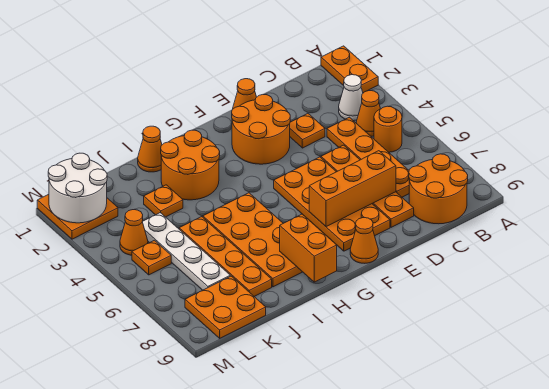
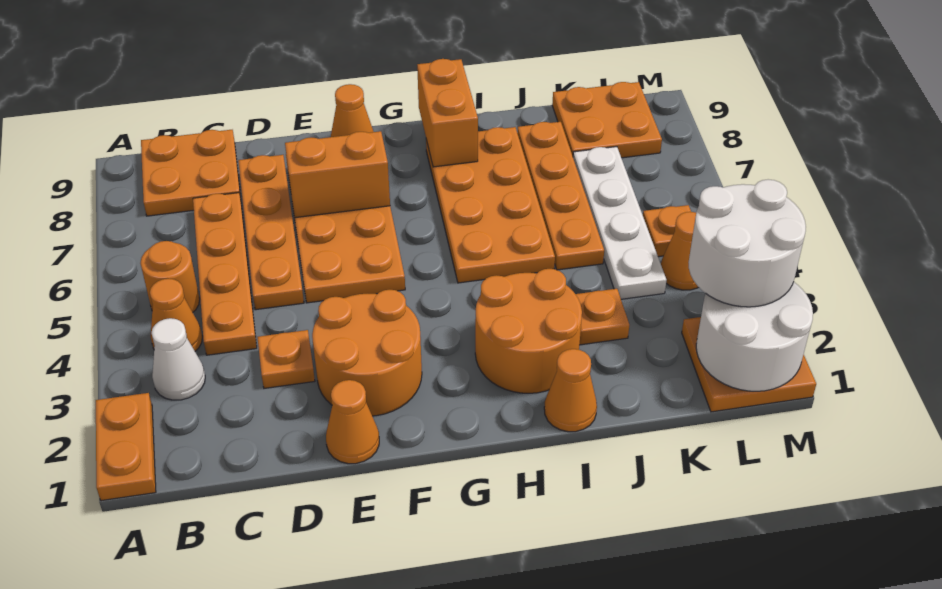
orange round brick B8:C9 level 1 -> orange plate B8:C9 level 1
orange brick D7:F7 level 2 -> orange brick E7:F7 level 2
none -> white round brick L2:M3 level 3

